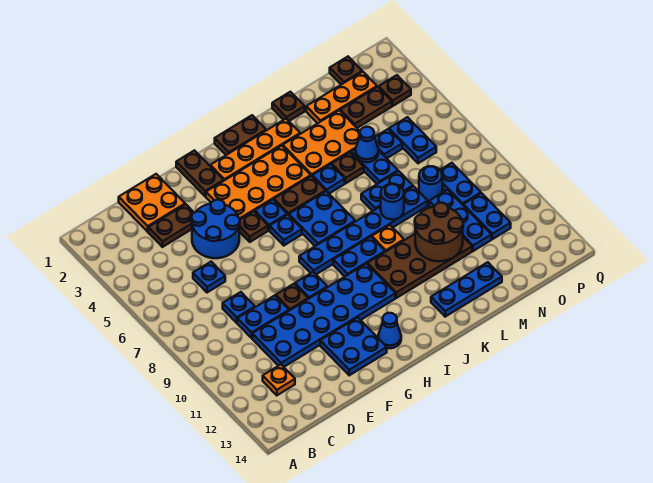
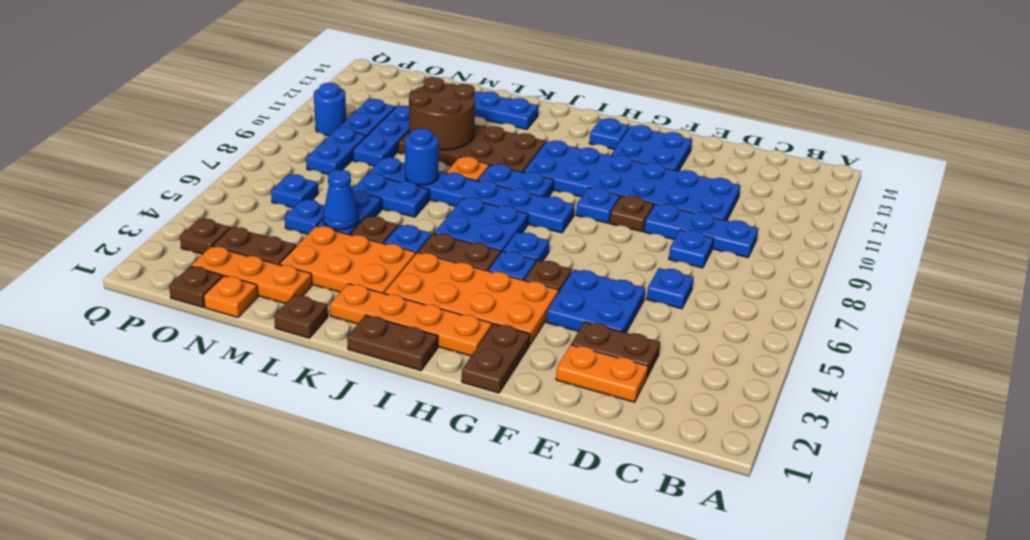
orange plate C12 level 1 -> orange plate N1 level 1
orange plate D1:E2 level 1 -> orange plate D2:E2 level 1
blue plate D9:E9 level 1 -> blue plate C9:E9 level 1
blue round brick E4:F5 level 1 -> blue plate E4:F5 level 1
blue cone H13 level 1 -> blue plate H13 level 1
blue round brick N8 level 1 -> blue round brick P10 level 1
blue plate O5:O6 level 1 -> blue plate O6 level 1

